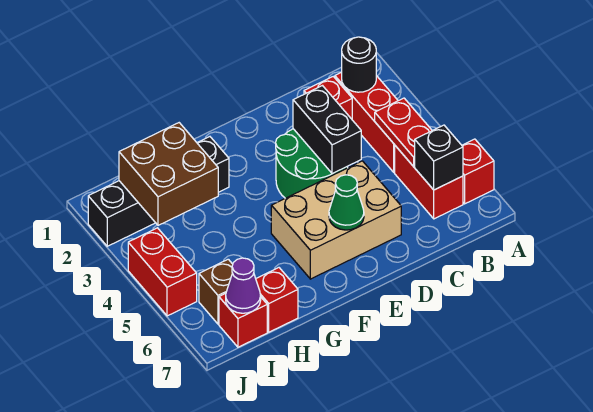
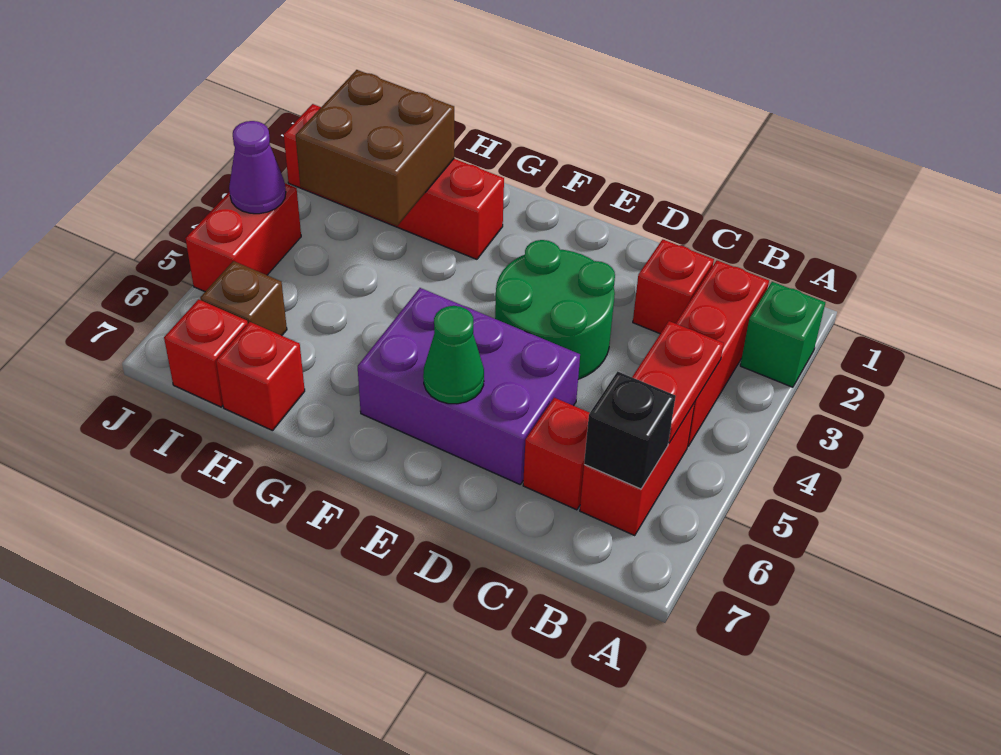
none -> green brick A2 level 1
red brick A6 level 1 -> red brick C6 level 1
black round brick B2 level 2 -> none
black brick D3:D4 level 2 -> none
tan brick D5:F6 level 1 -> purple brick D5:F6 level 1
black brick G2:J2 level 1 -> red brick G2:J2 level 1
purple cone I7 level 2 -> purple cone J4 level 2

